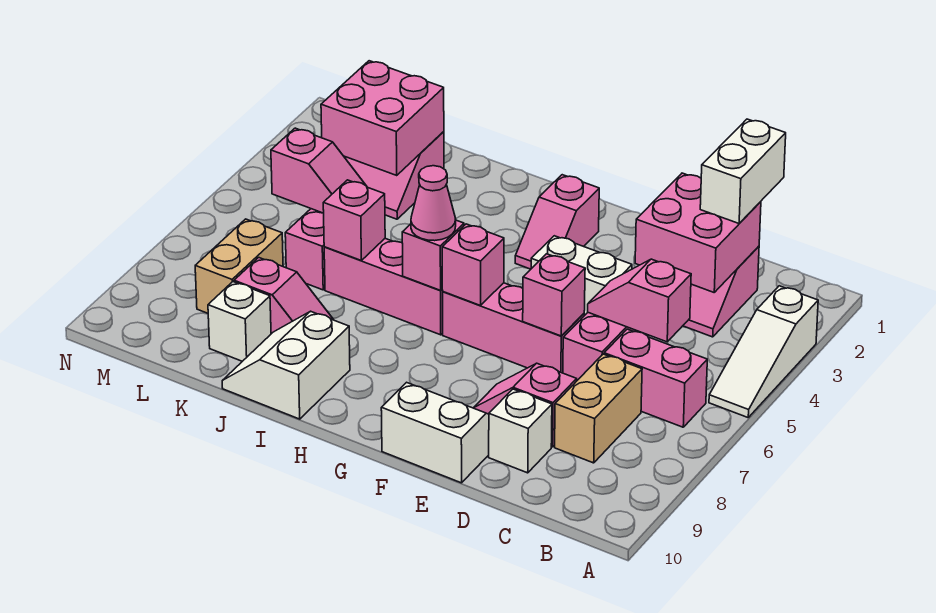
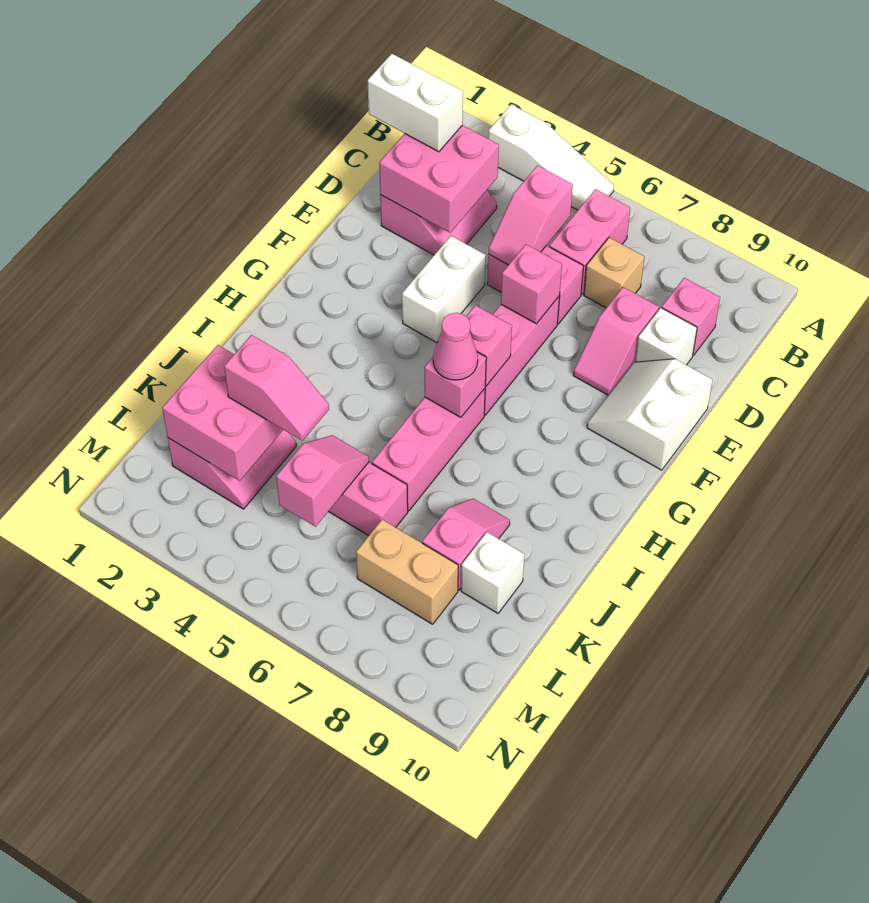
tan brick C7:C8 level 1 -> tan brick C7 level 1
pink slope G2:G3 level 1 top 2 -> pink slope K3:K4 level 3 top 3
white slope I9:J10 level 1 top I -> none
pink brick J6 level 2 -> pink brick C9 level 1

